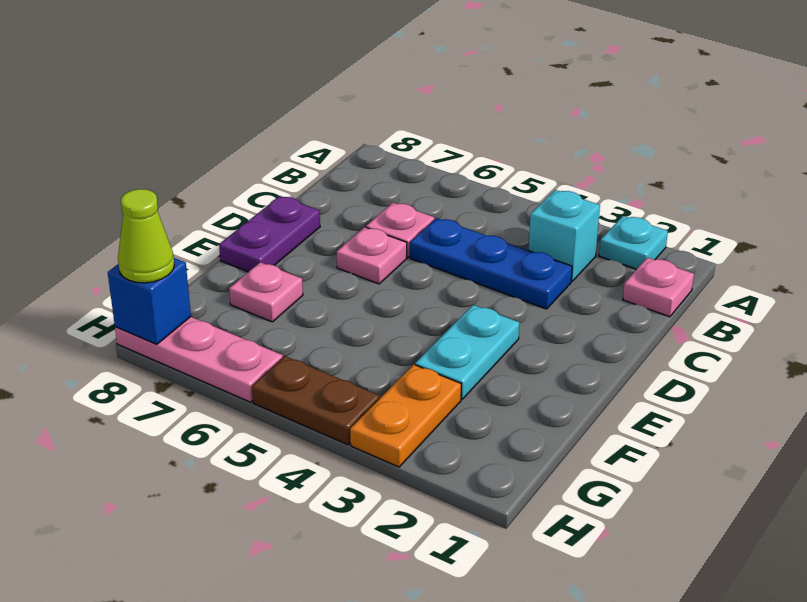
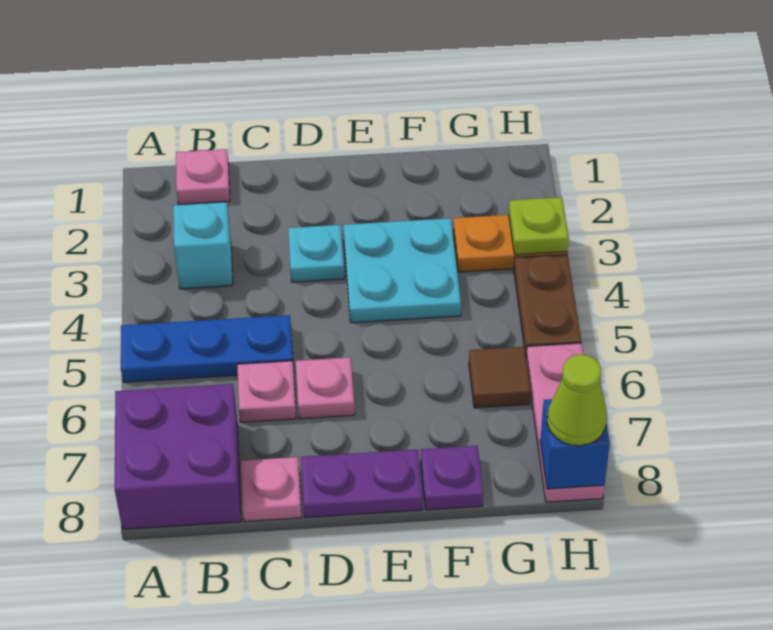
cyan plate A2 level 1 -> cyan plate D3 level 1
none -> purple brick A7:B8 level 1
blue plate C3:C5 level 1 -> blue plate A5:C5 level 1
cyan plate E3:F3 level 1 -> cyan plate E3:F4 level 1
pink plate F7 level 1 -> pink plate C8 level 1
none -> purple plate F8 level 1
none -> brown tile G6 level 1
none -> lime plate H3 level 2

